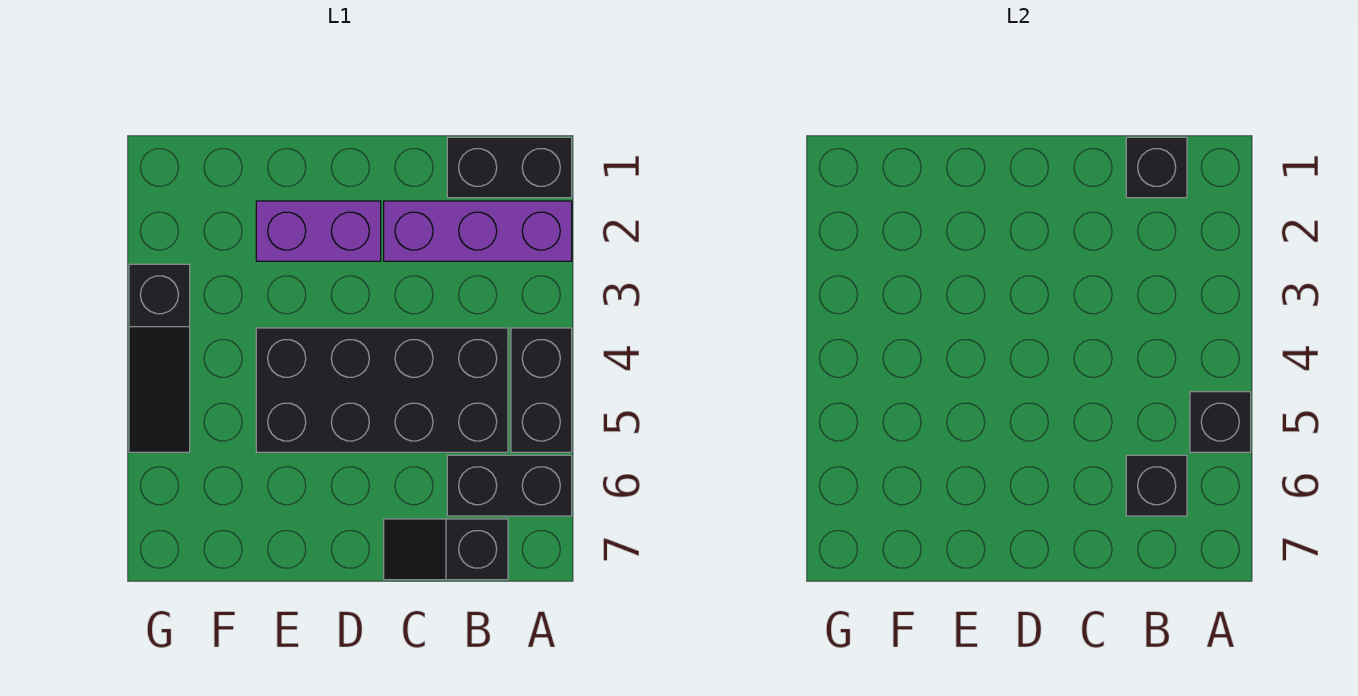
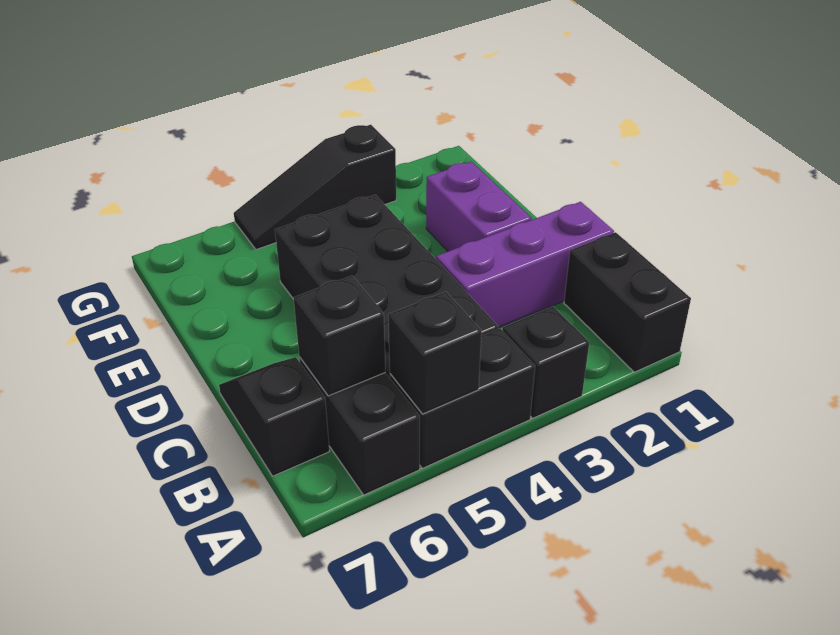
purple brick A2:C2 level 1 -> purple brick C1:C3 level 1
black brick B1 level 2 -> black brick A3 level 1

